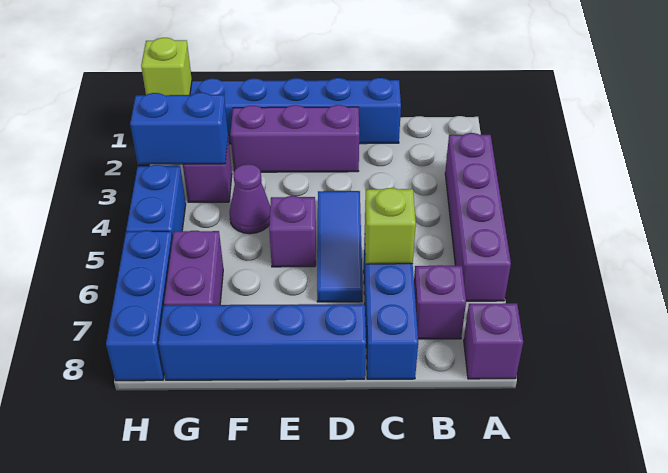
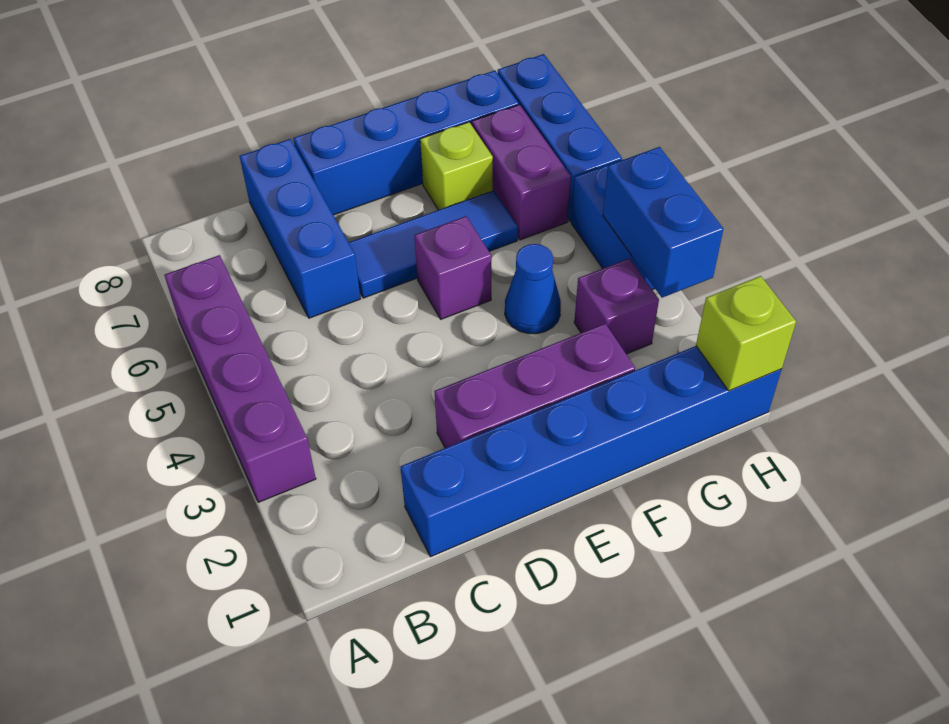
purple brick A8 level 1 -> none
purple brick B7 level 1 -> none
lime brick C6 level 2 -> lime brick F7 level 1
blue tile D4:D6 level 1 -> blue tile D6:F6 level 1
purple cone F4 level 1 -> blue cone F4 level 1
blue brick G3:H3 level 2 -> blue brick H3:H4 level 2

